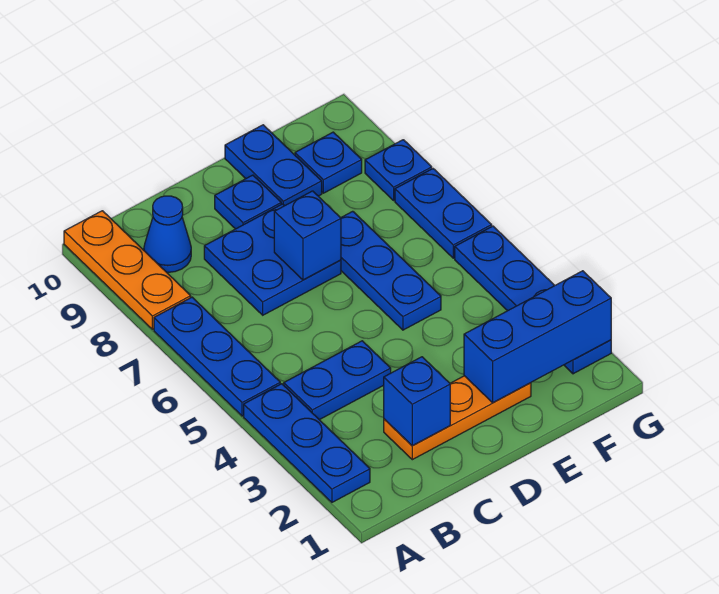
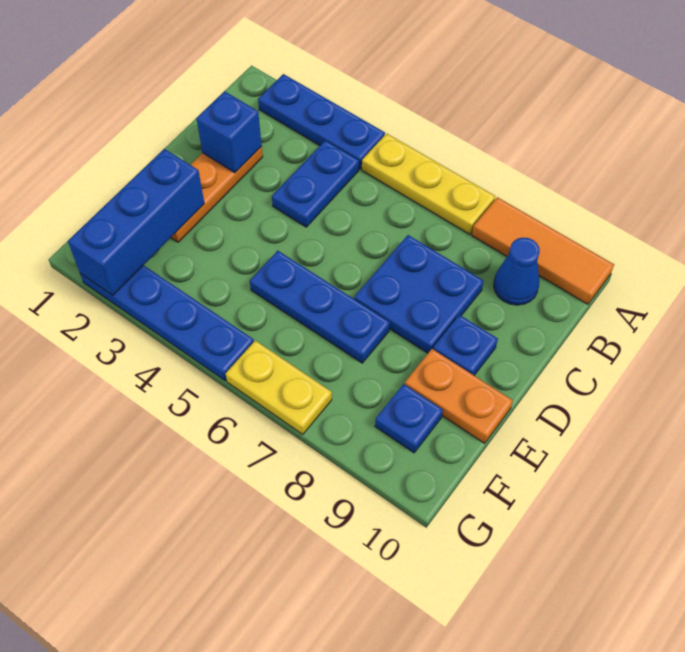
blue plate A5:A7 level 1 -> yellow plate A5:A7 level 1
orange plate A8:A10 level 1 -> orange tile A8:A10 level 1
blue brick D7 level 2 -> none
blue plate E9:E10 level 1 -> orange plate E9:E10 level 1
blue plate G6:G7 level 1 -> yellow plate G6:G7 level 1
blue plate G8 level 1 -> none

